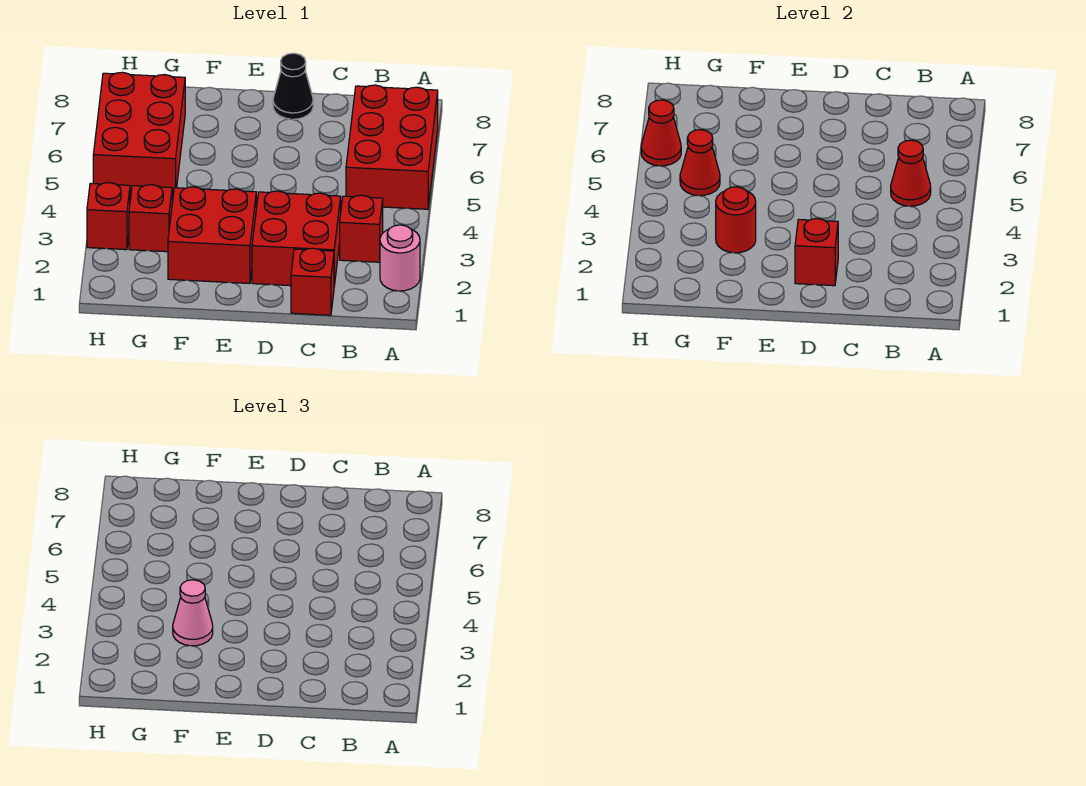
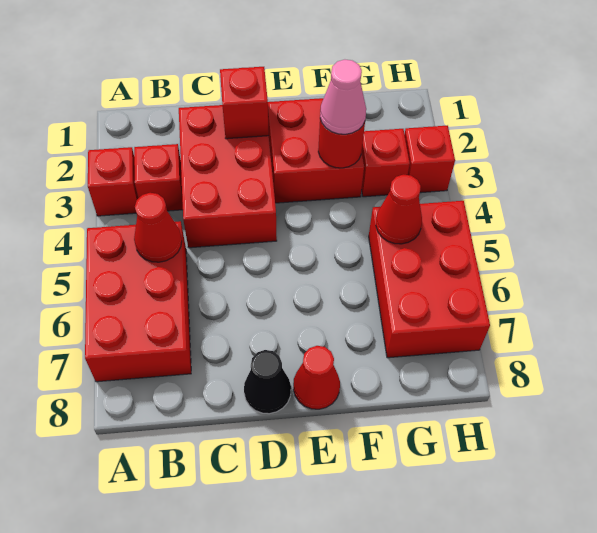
pink round brick A2 level 1 -> none
red brick C1 level 1 -> red brick A3 level 1
red brick C2:D3 level 1 -> red brick C2:D4 level 1
red cone H6 level 2 -> red cone E8 level 1

